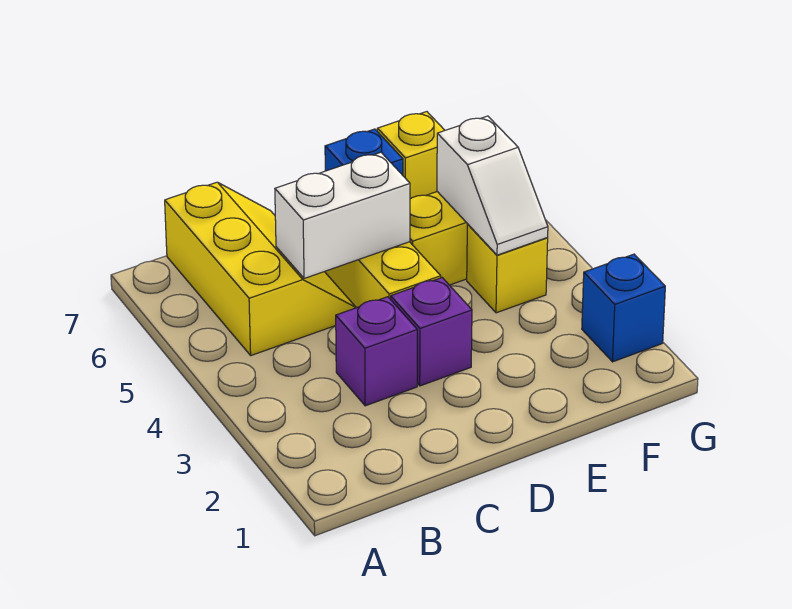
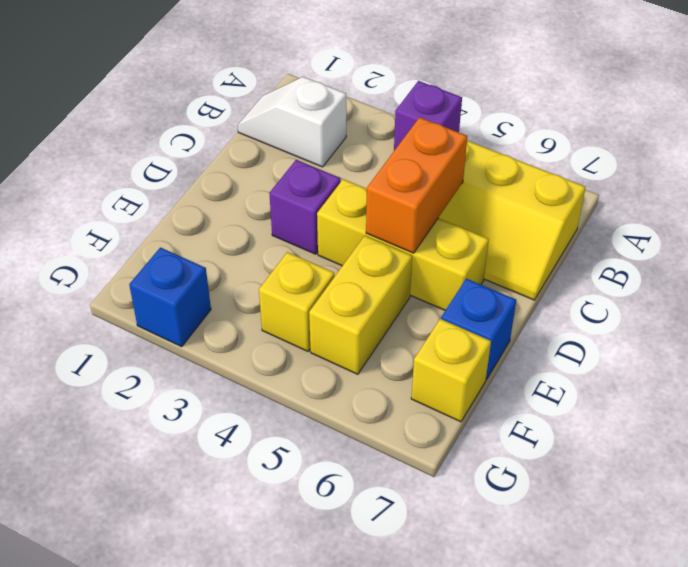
purple brick C3 level 1 -> purple brick A4 level 1
white brick C5:D5 level 2 -> orange brick C5:D5 level 2
white slope F4:F5 level 2 top 5 -> white slope B1:B2 level 1 top 2

